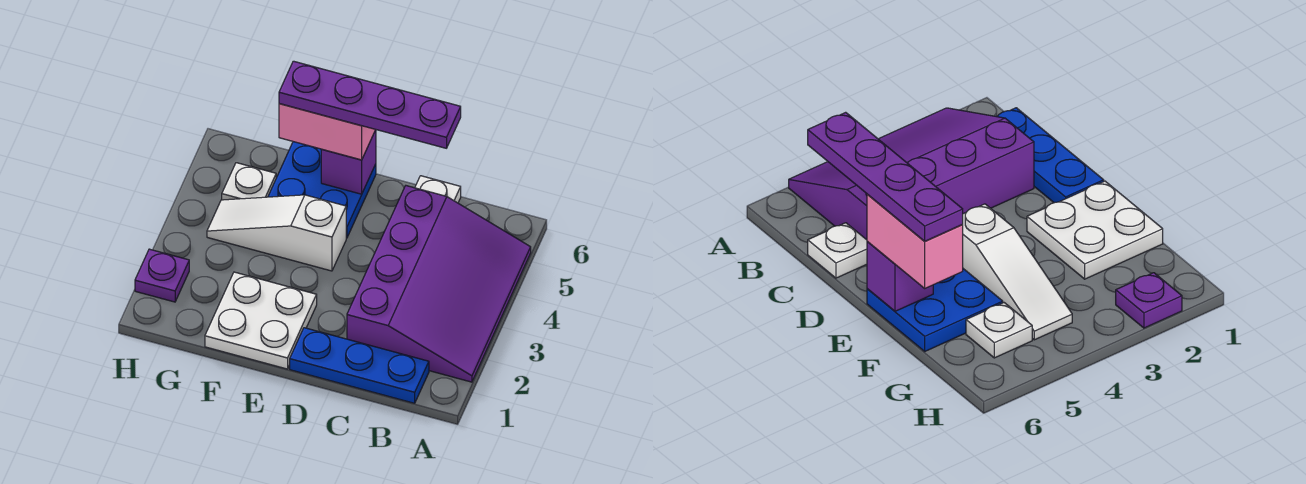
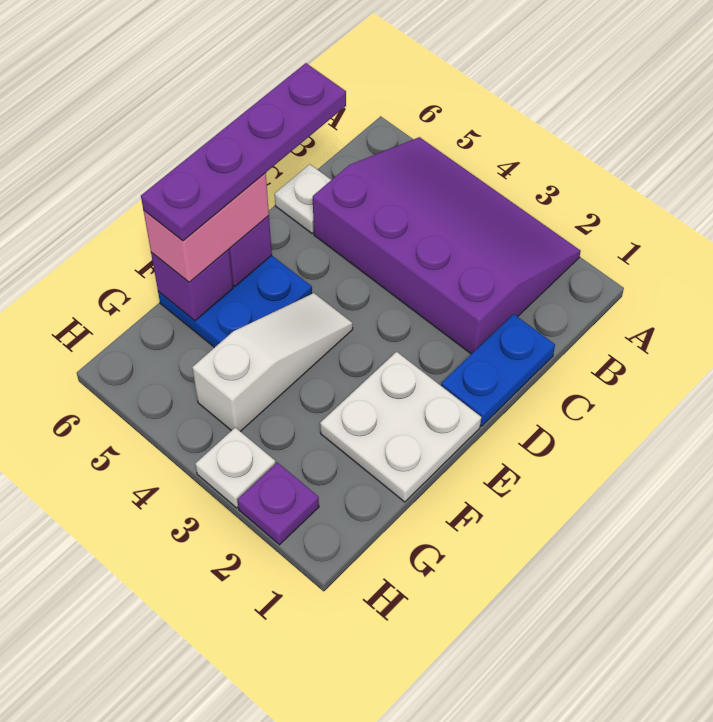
blue plate B1:D1 level 1 -> blue plate C1:D1 level 1
white slope E4:G4 level 1 top E -> white slope E4:G4 level 1 top G
none -> purple brick F6 level 2
white plate G5 level 1 -> white plate H3 level 1

